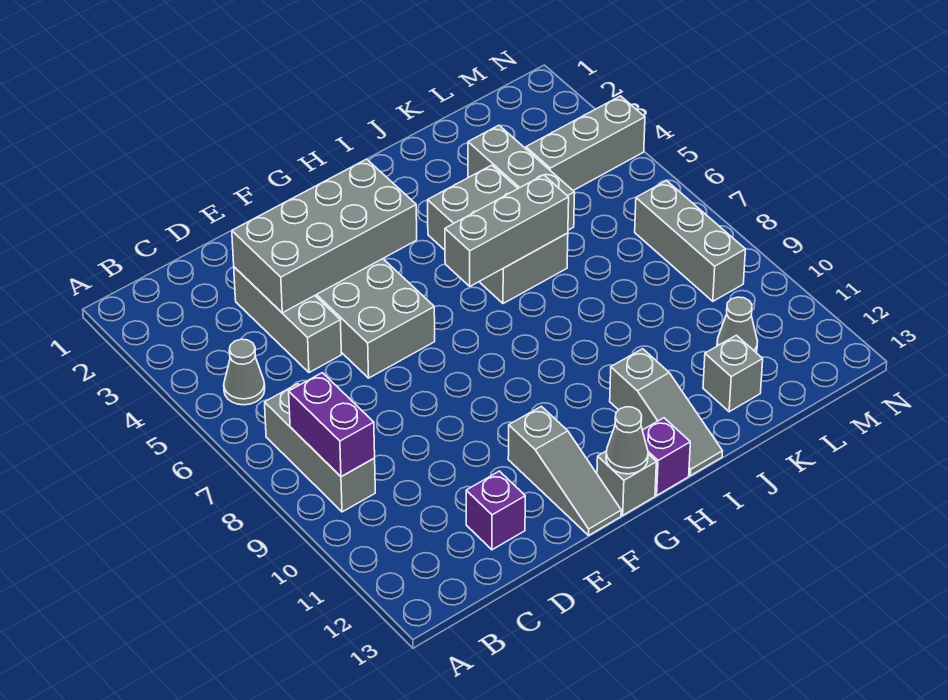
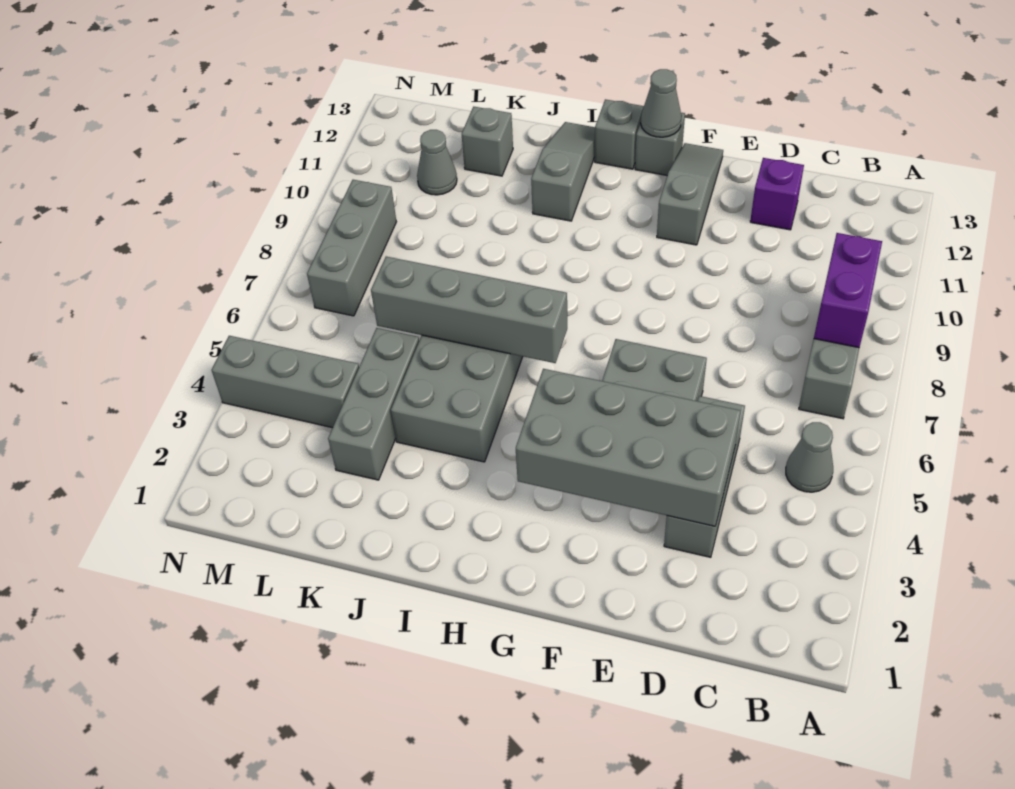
grey brick H6:J6 level 2 -> grey brick H6:K6 level 2
purple brick H13 level 1 -> grey brick H13 level 1

